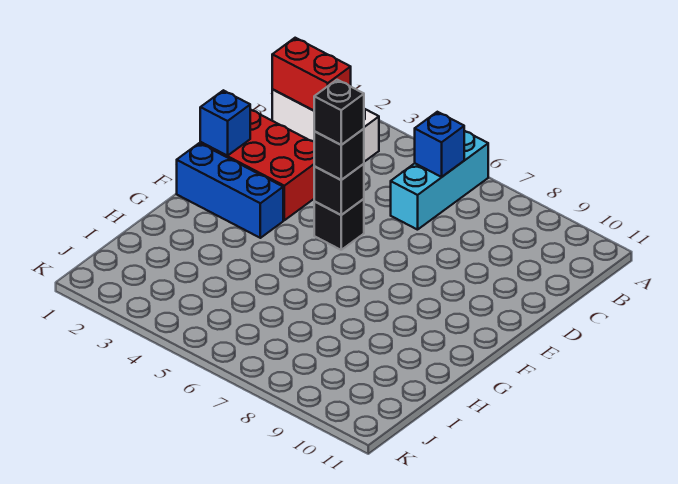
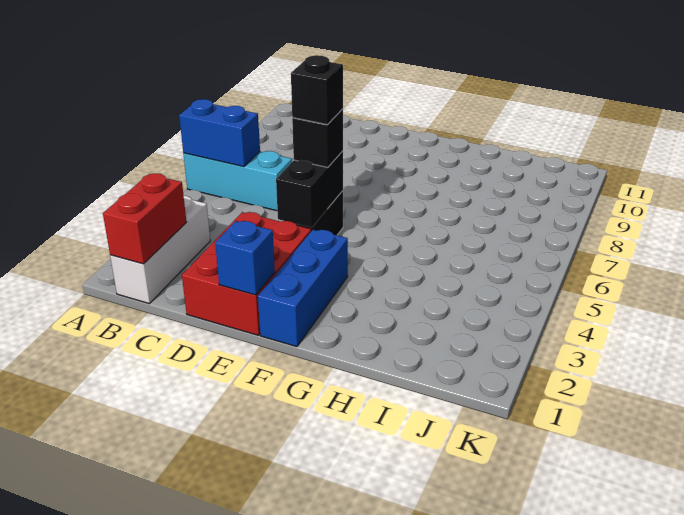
blue brick B6 level 2 -> blue brick A6:B6 level 2
black brick E5 level 2 -> black brick E4:E5 level 2

